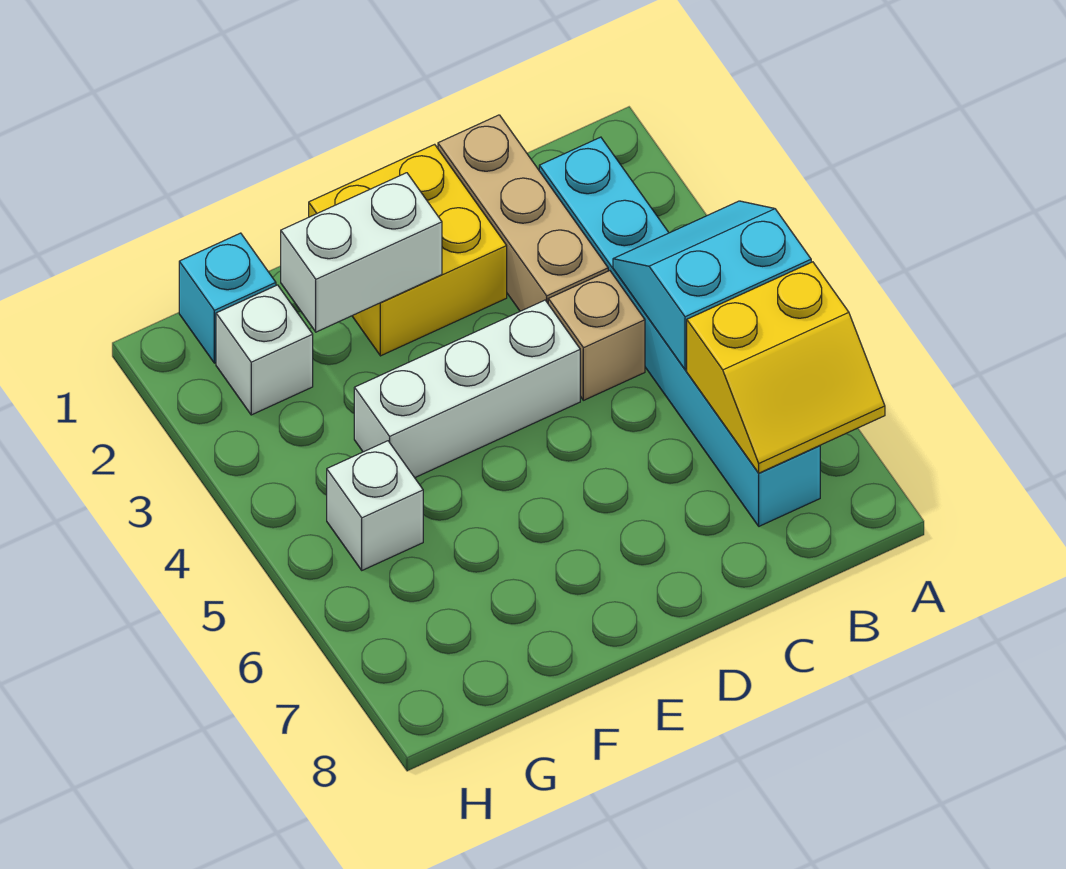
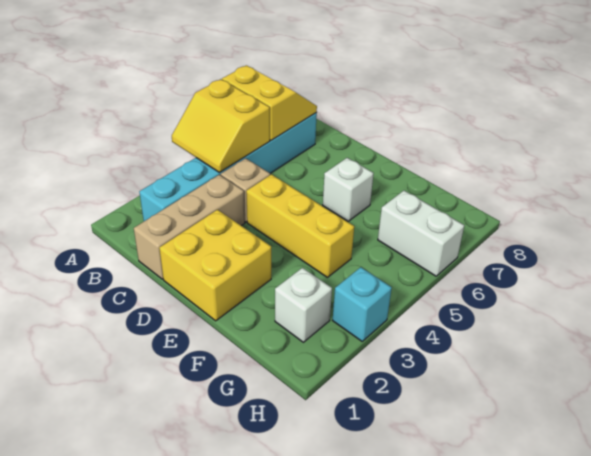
cyan slope A4:B5 level 2 top 5 -> yellow slope A4:B5 level 2 top 5
white brick D4:F4 level 1 -> yellow brick D4:F4 level 1
white brick E2:F2 level 2 -> white brick G6:H6 level 1
cyan brick G1 level 1 -> cyan brick H3 level 1
white brick G5 level 1 -> white brick E6 level 1

